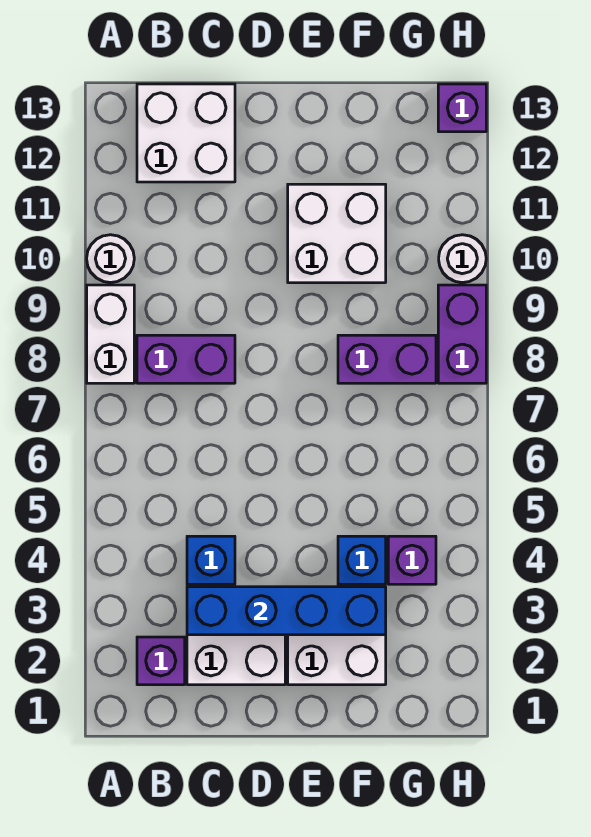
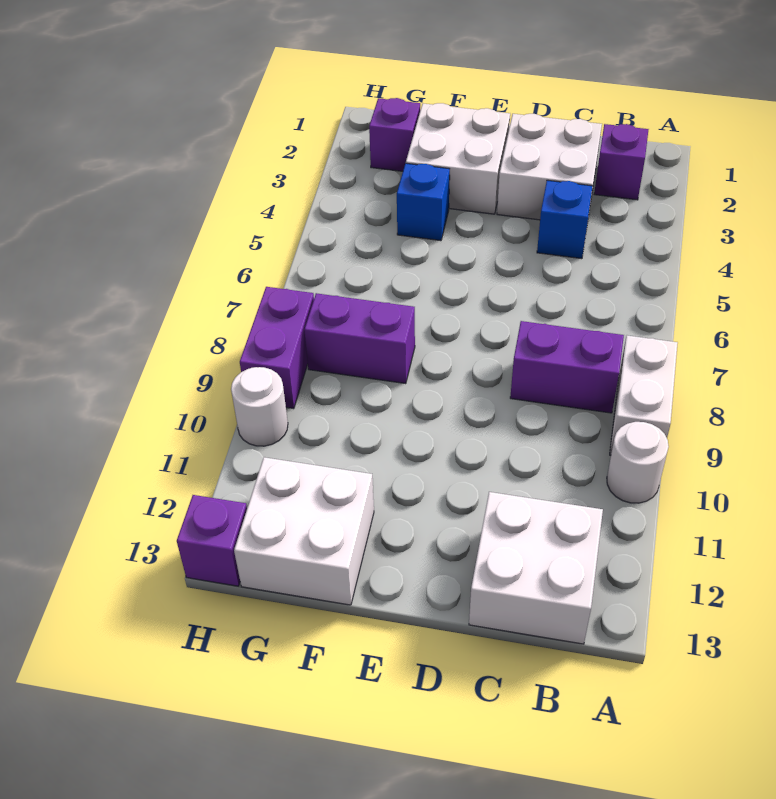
blue brick C3:F3 level 2 -> none
white brick E10:F11 level 1 -> white brick F12:G13 level 1
purple brick G4 level 1 -> purple brick G2 level 1

